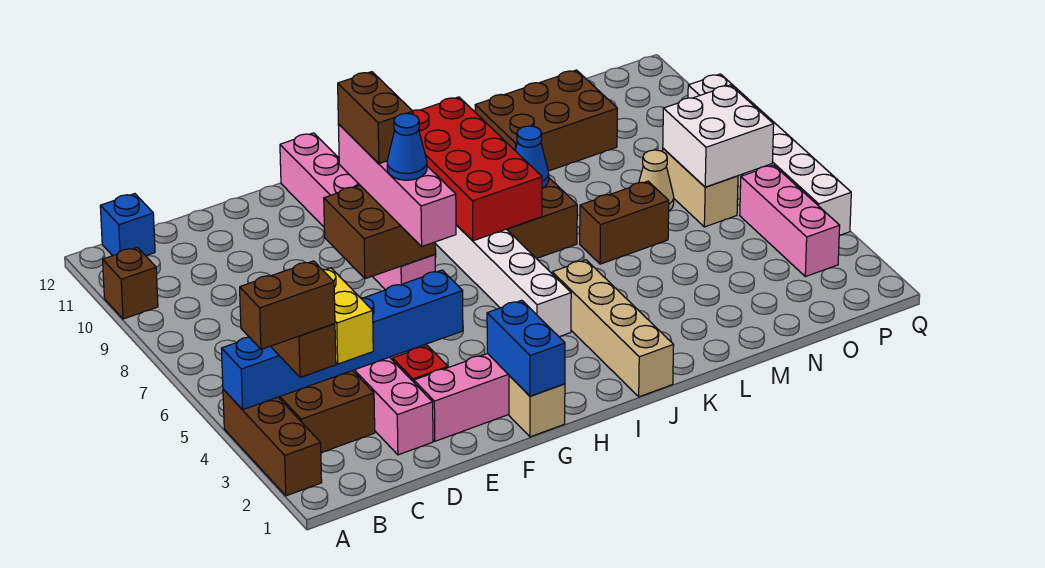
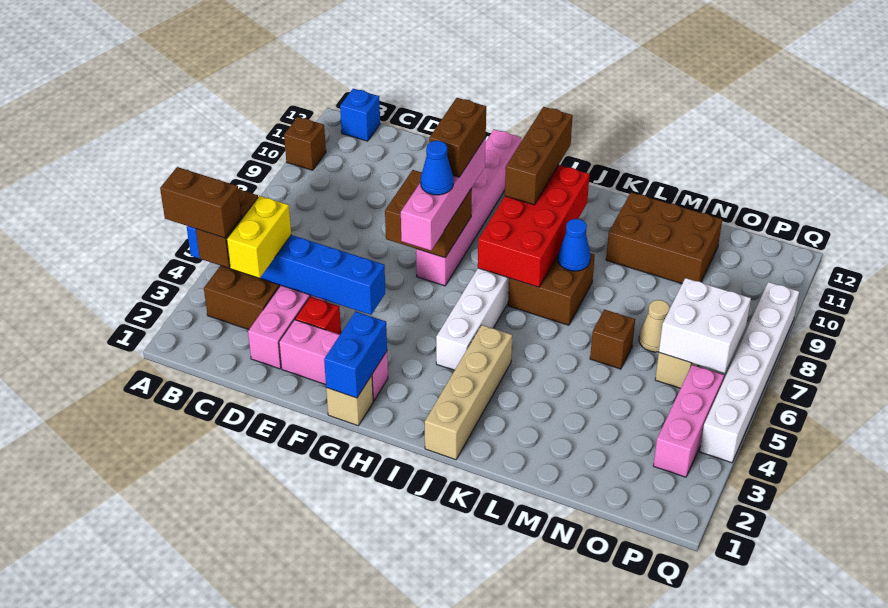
brown brick A2:A4 level 1 -> brown brick I9:I11 level 3
brown brick L6:M6 level 1 -> brown brick M6 level 1

